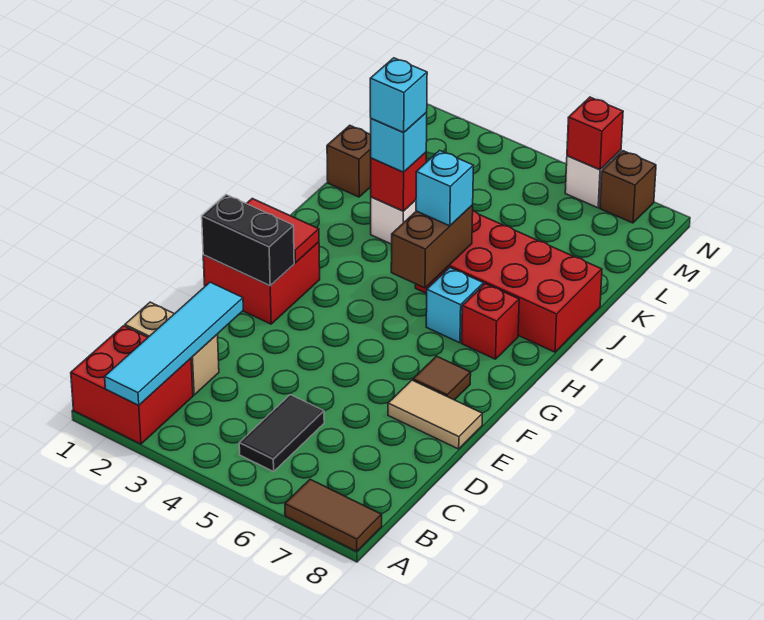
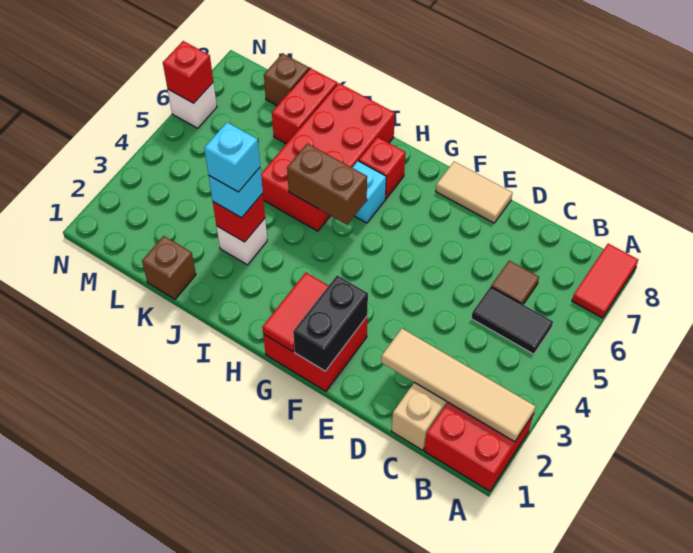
cyan tile A2:D2 level 2 -> tan tile A2:D2 level 2
brown tile A7:A8 level 1 -> red tile A7:A8 level 1
tan tile E7:E8 level 1 -> tan tile E8:F8 level 1
brown tile F7 level 1 -> brown tile C6 level 1
cyan brick I5 level 3 -> none
none -> red brick K7:K8 level 1
brown brick N7 level 1 -> brown brick L8 level 1

